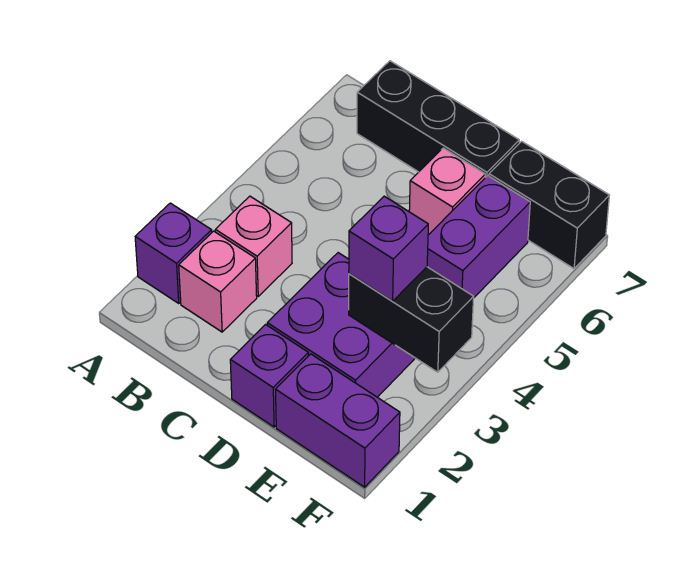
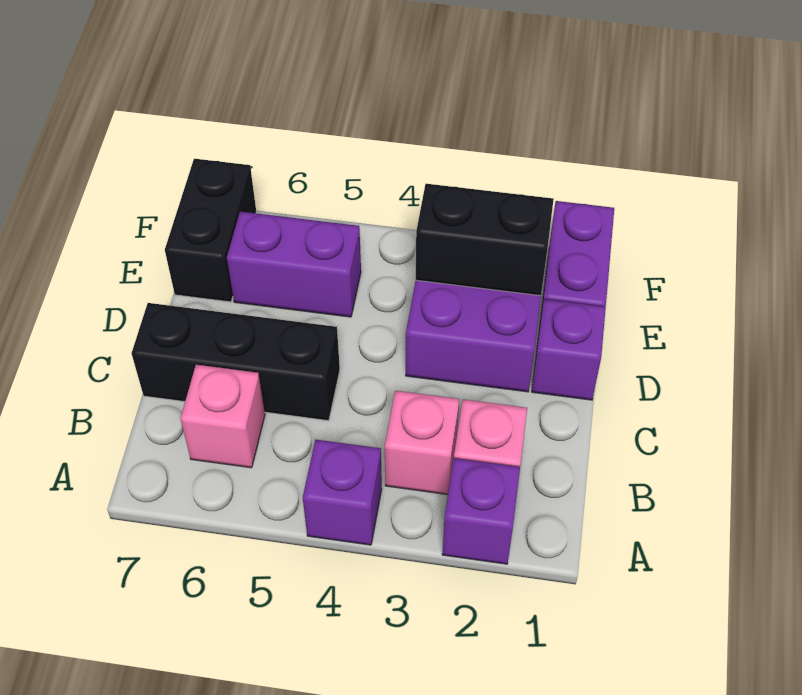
black brick B7:D7 level 1 -> black brick C5:C7 level 1
pink brick D6 level 1 -> pink brick B6 level 1
black brick E3:F3 level 2 -> black brick E2:E3 level 2
purple brick E3 level 3 -> purple brick A4 level 1

